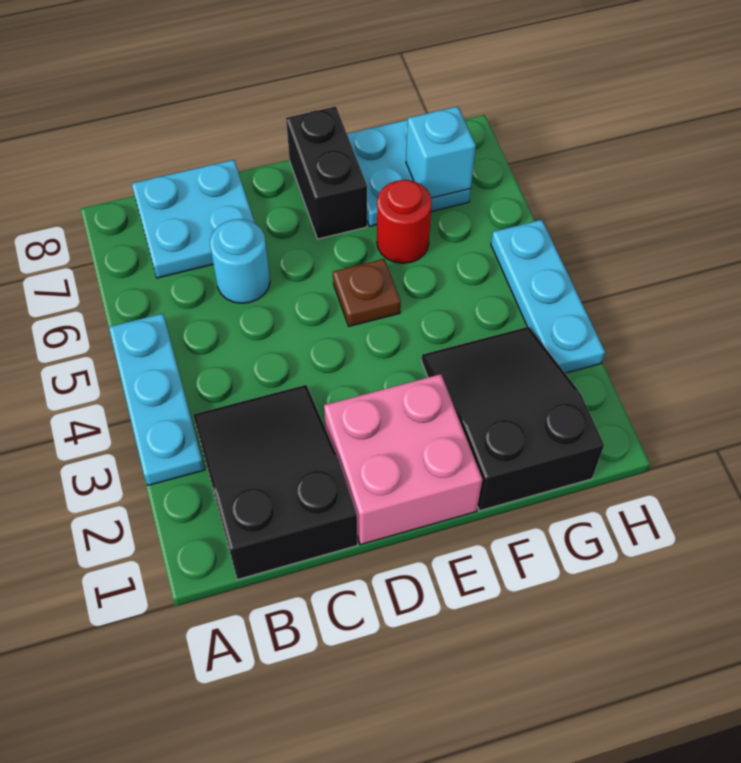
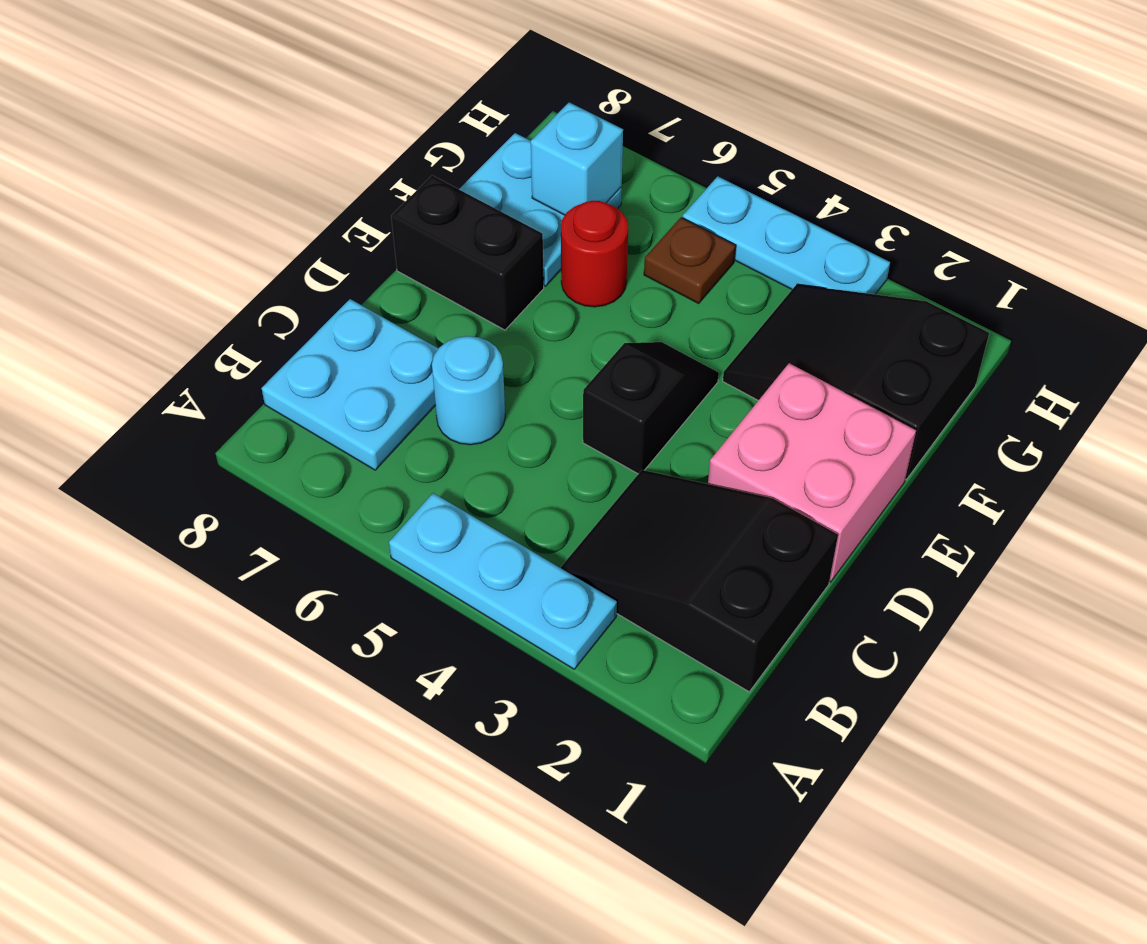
none -> black slope D4:E4 level 1 top D
brown plate E5 level 1 -> brown plate G5 level 1

